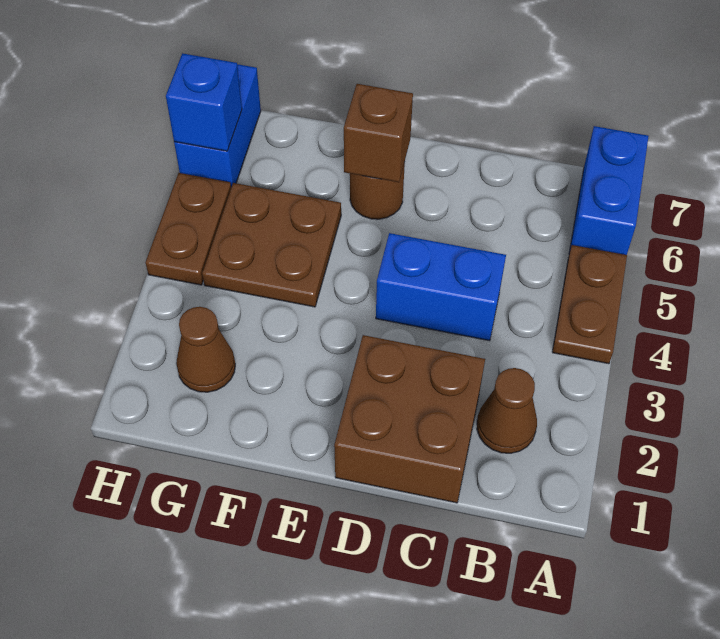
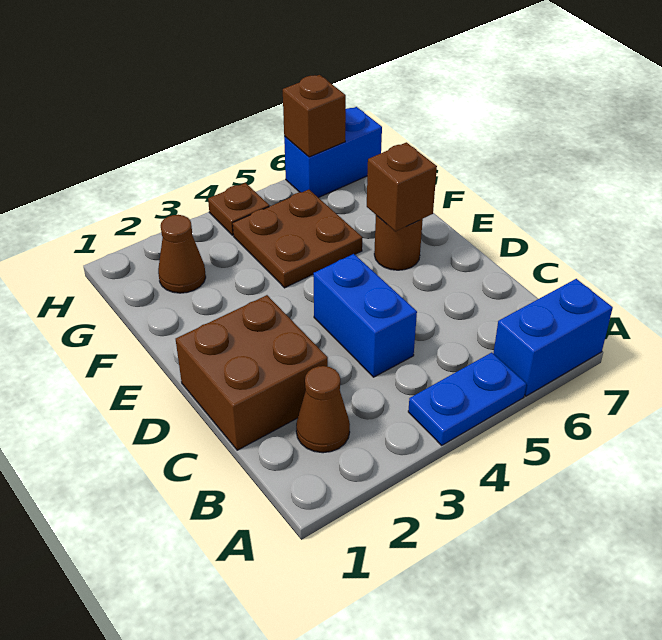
brown plate A4:A5 level 1 -> blue plate A4:A5 level 1
brown plate H4:H5 level 1 -> brown plate H4 level 1
blue brick H6 level 2 -> brown brick H6 level 2

